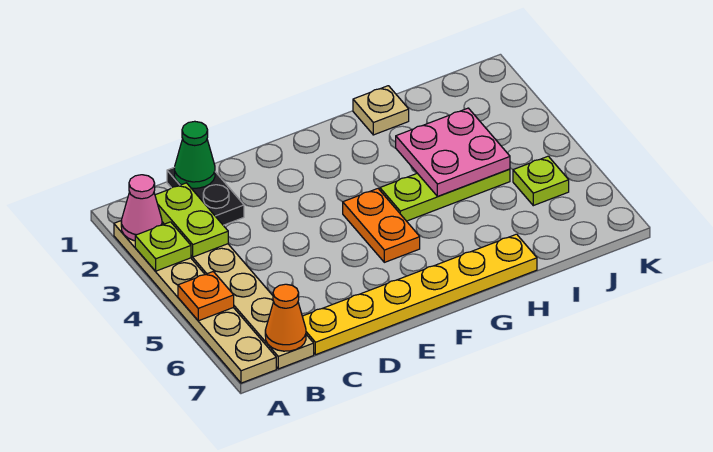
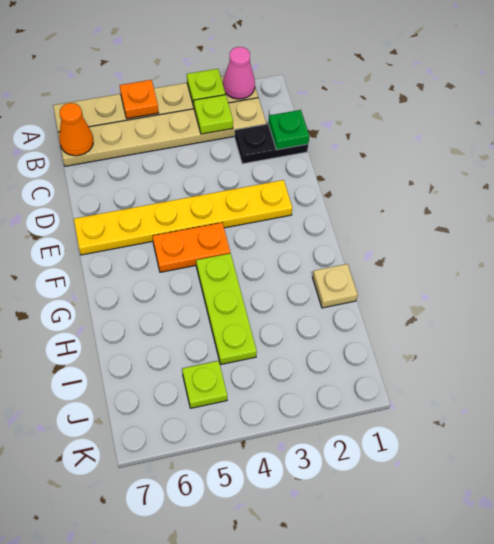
lime plate B2:B3 level 2 -> lime plate B3 level 2
green cone C1 level 2 -> green plate C1 level 2
yellow plate C7:H7 level 1 -> yellow plate E2:E7 level 1
pink plate H3:I4 level 2 -> none

